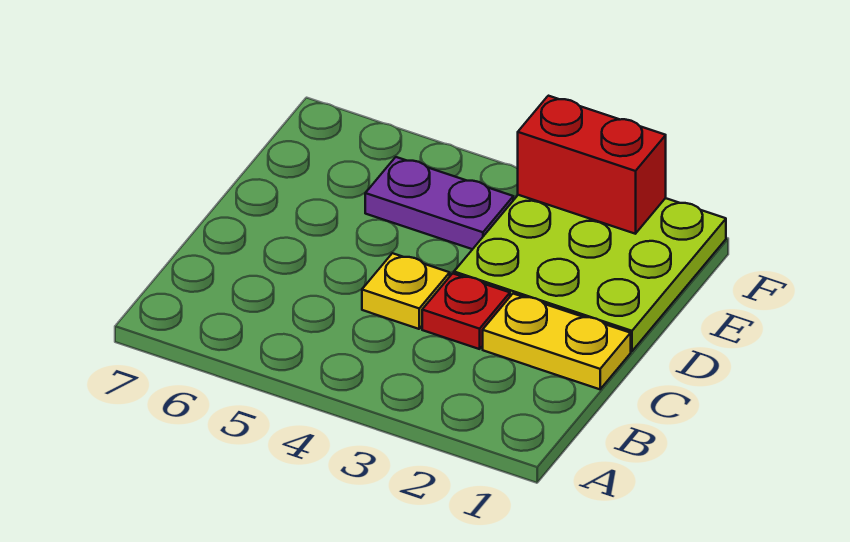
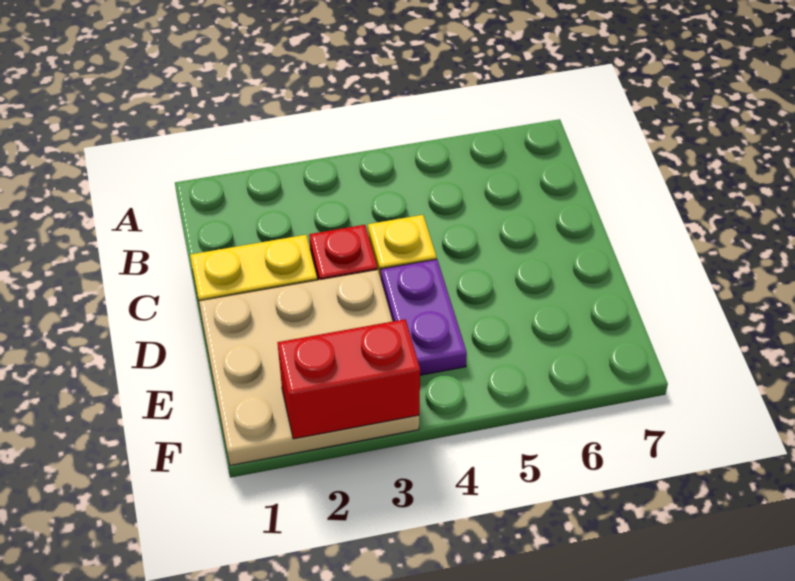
lime plate D1:F3 level 1 -> tan plate D1:F3 level 1
purple plate E4:E5 level 1 -> purple plate D4:E4 level 1

